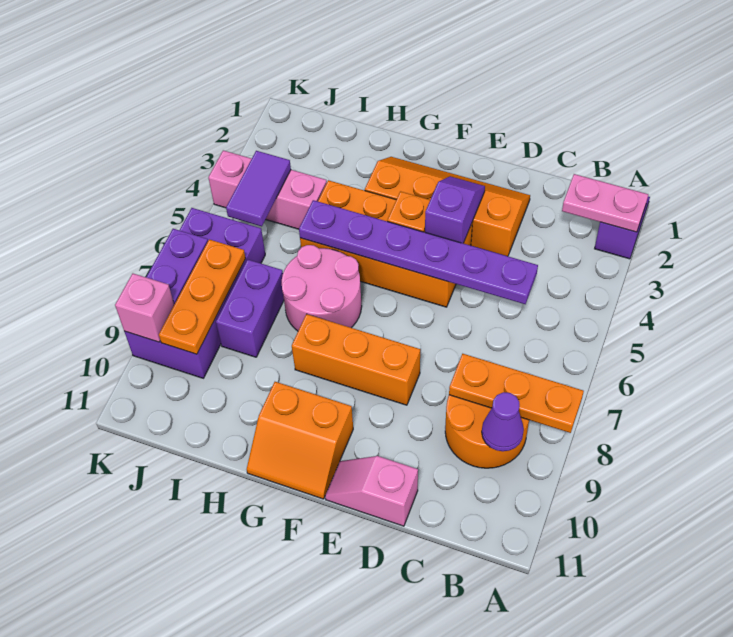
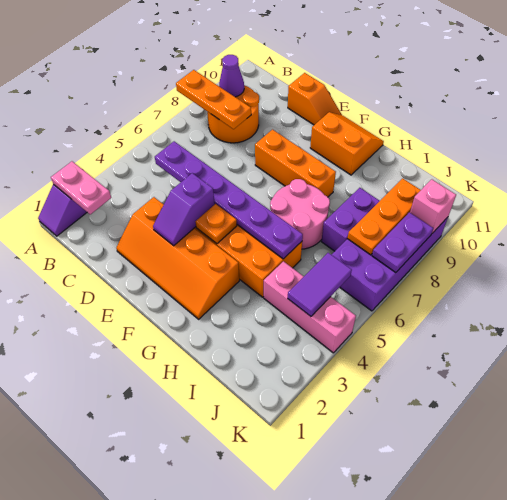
pink slope D11:E11 level 1 top D -> orange slope D11:E11 level 1 top D

